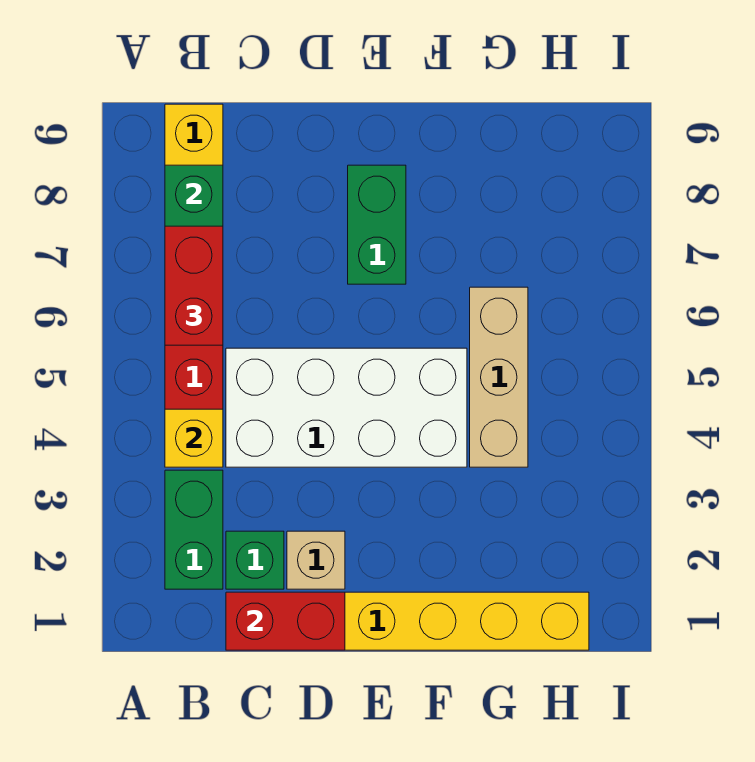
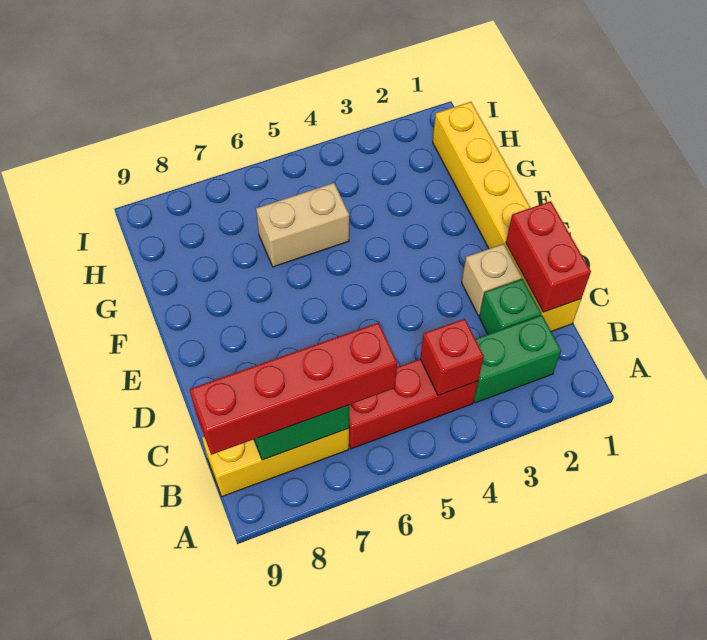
yellow brick B4 level 2 -> red brick B4 level 2
red brick B6:B7 level 3 -> red brick B6:B9 level 3
white brick C4:F5 level 1 -> none
green brick E7:E8 level 1 -> none
tan brick G4:G6 level 1 -> tan brick G5:G6 level 1

